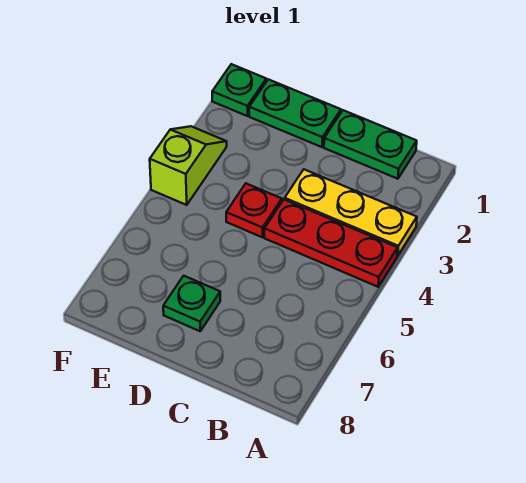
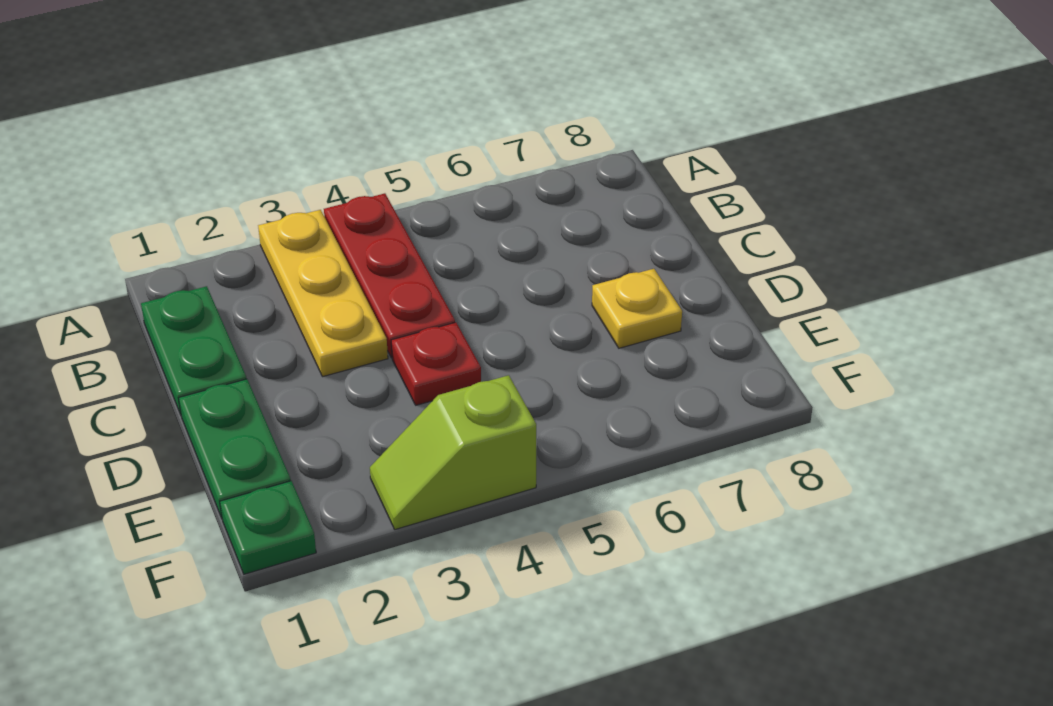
green plate D7 level 1 -> yellow plate D7 level 1

